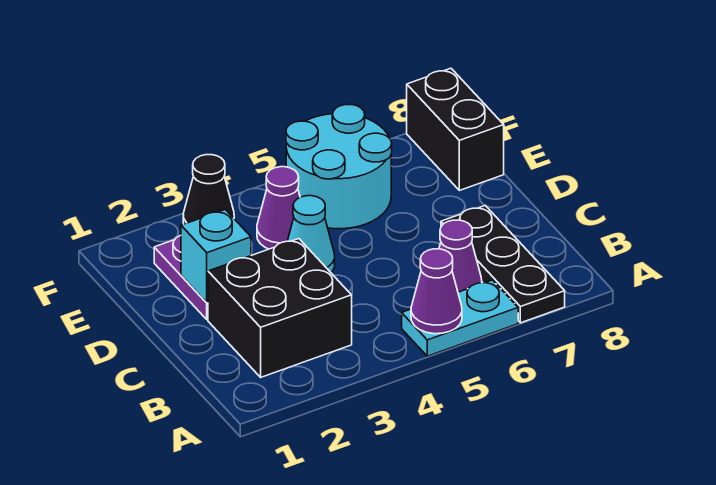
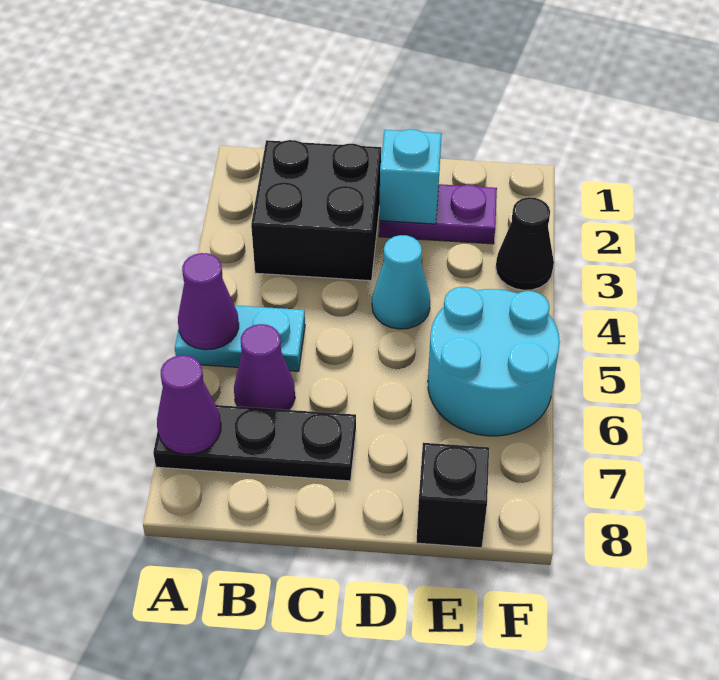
cyan plate A5:A6 level 1 -> cyan plate A5:B5 level 1
purple cone E4 level 1 -> purple cone A7 level 2
black brick E8:F8 level 1 -> black brick E8 level 1

